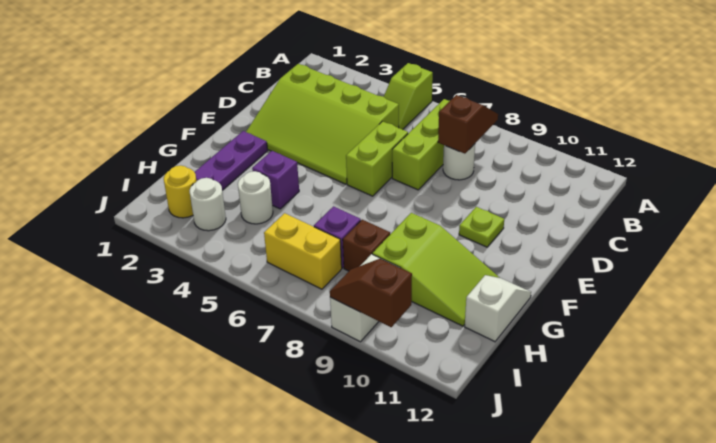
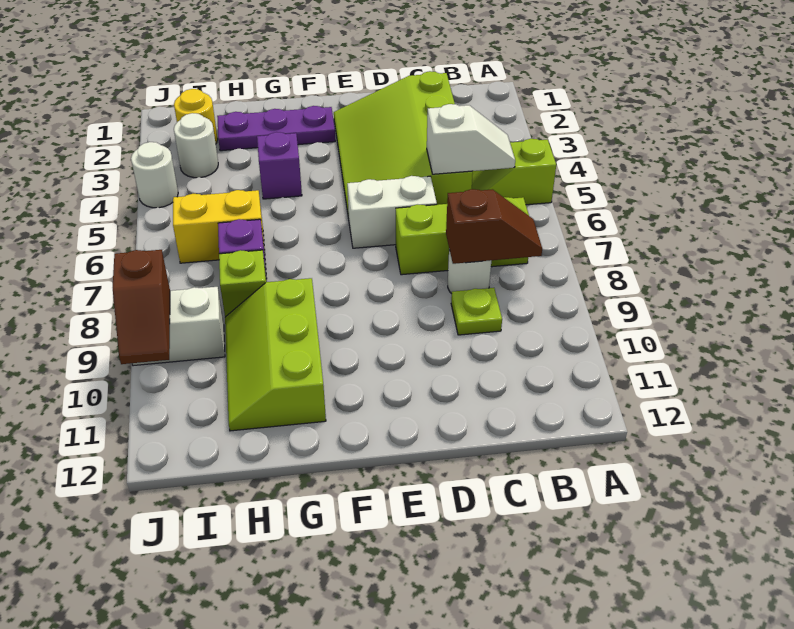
lime brick D6:E6 level 1 -> white brick D6:E6 level 1
lime plate E10 level 1 -> lime plate C9 level 1
lime slope G9:H11 level 1 top 9 -> lime slope G9:H11 level 1 top G
white slope G12:H12 level 1 top H -> white slope B5:C5 level 2 top C
white round brick H4 level 1 -> white round brick J4 level 1
brown brick H8 level 1 -> lime brick H8 level 1
yellow brick I6:I7 level 1 -> yellow brick H6:I6 level 1
brown slope J9:J10 level 2 top 10 -> brown slope J9:J10 level 2 top 9

